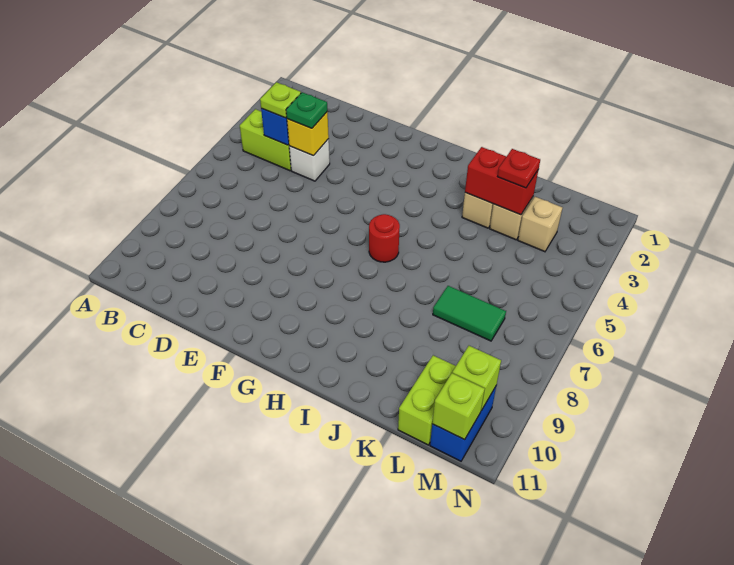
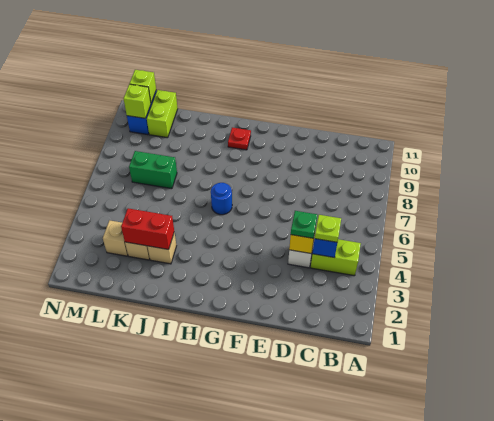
red round brick H6 level 1 -> blue round brick H6 level 1
red plate K3 level 3 -> red plate H10 level 1
green tile K7:L7 level 1 -> green brick K7:L7 level 1

